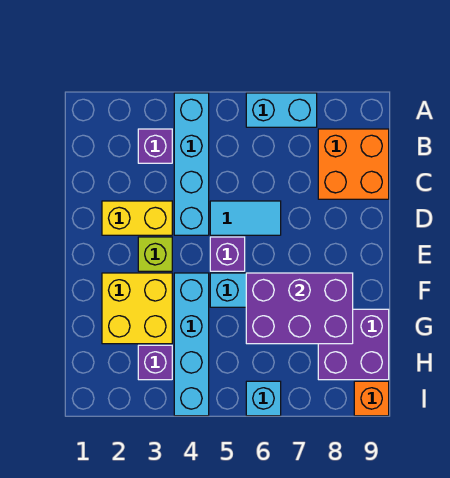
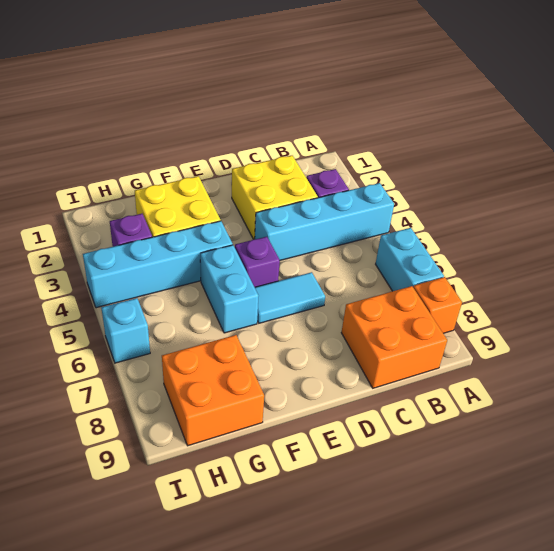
yellow brick D2:D3 level 1 -> yellow brick C2:D3 level 1
cyan tile D5:D6 level 1 -> cyan tile D6:E6 level 1
lime brick E3 level 1 -> none
purple brick F6:G8 level 2 -> none
purple brick G8:H9 level 1 -> orange brick G8:H9 level 1
orange brick I9 level 1 -> orange brick A8 level 1

